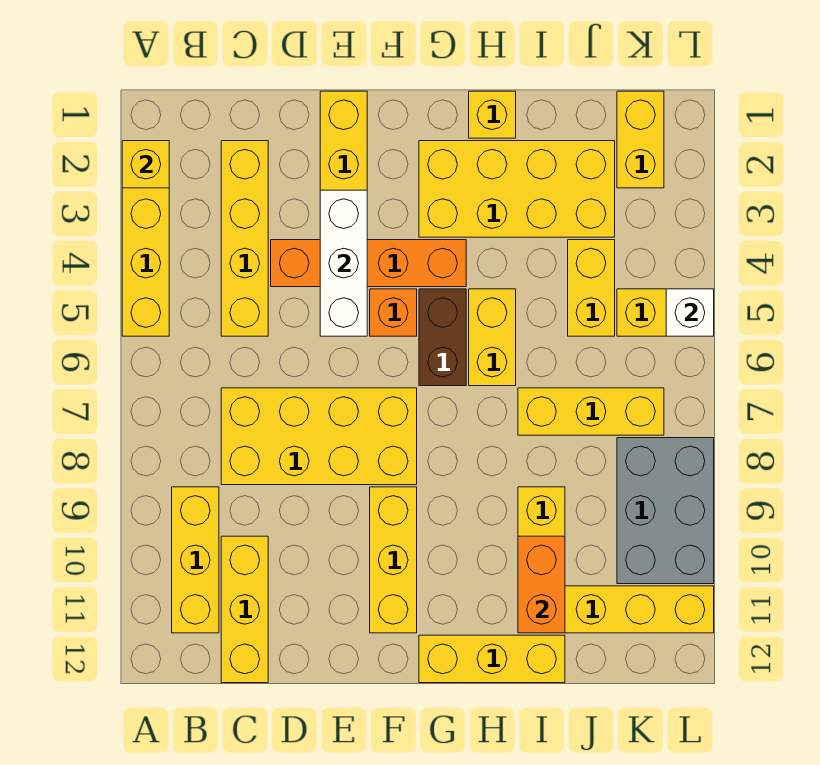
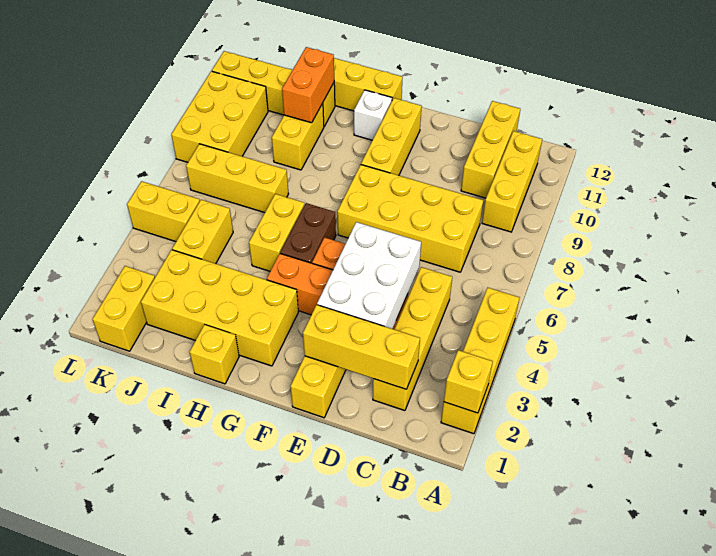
none -> yellow brick C2:E2 level 2
white brick E3:E5 level 2 -> white brick D3:E5 level 2
grey brick K8:L10 level 1 -> yellow brick K8:L10 level 1
white brick L5 level 2 -> white brick G11 level 1

